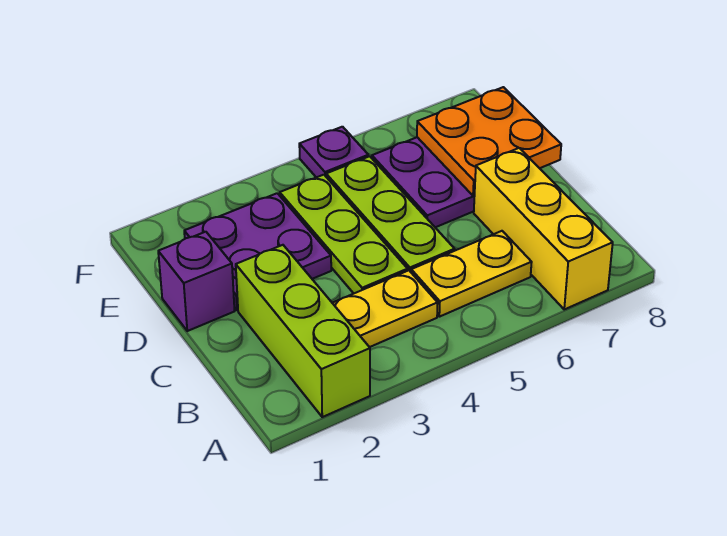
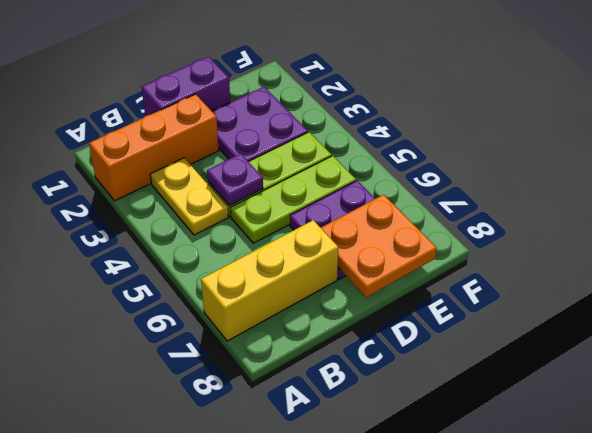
lime brick A2:C2 level 1 -> orange brick A2:C2 level 1
yellow plate B5:B6 level 1 -> none
purple brick D1 level 1 -> purple brick C1:D1 level 1
purple plate F5 level 1 -> purple plate C4 level 2

